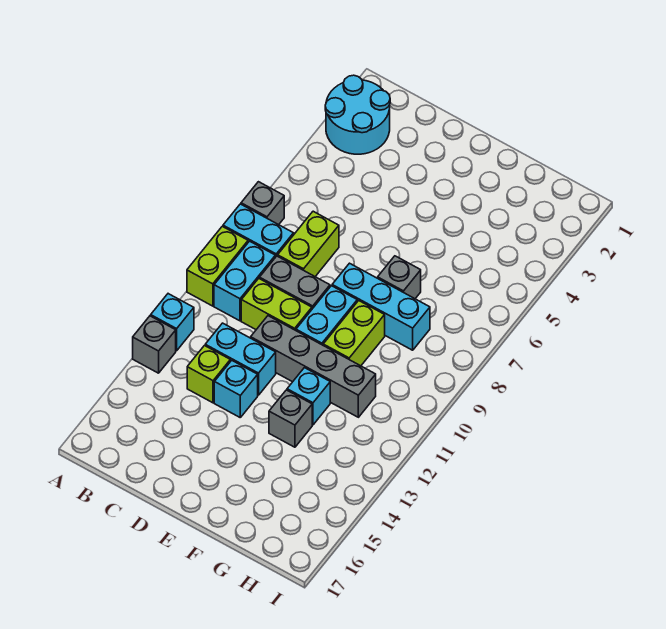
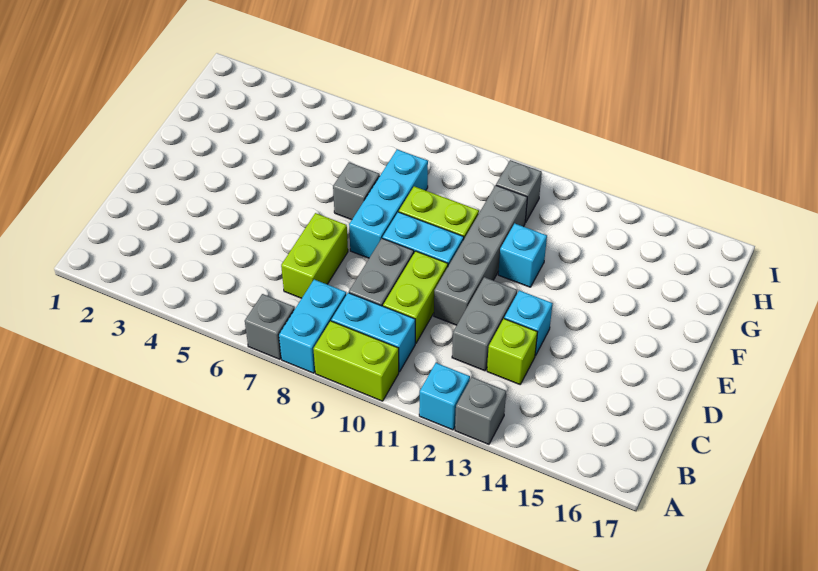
cyan round brick A2:B3 level 1 -> none
lime brick C7:C8 level 1 -> lime brick C7:D7 level 1
cyan brick C12:D12 level 1 -> grey brick C12:D12 level 1
grey brick F13 level 1 -> grey brick H11 level 1

